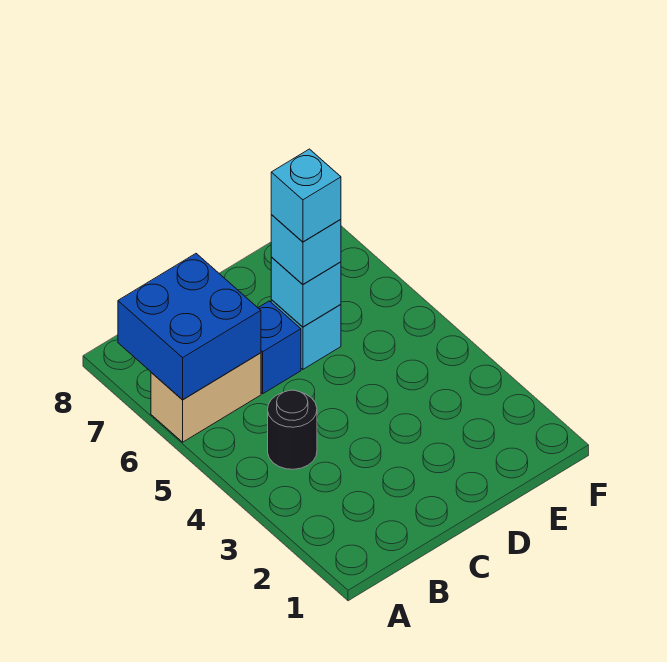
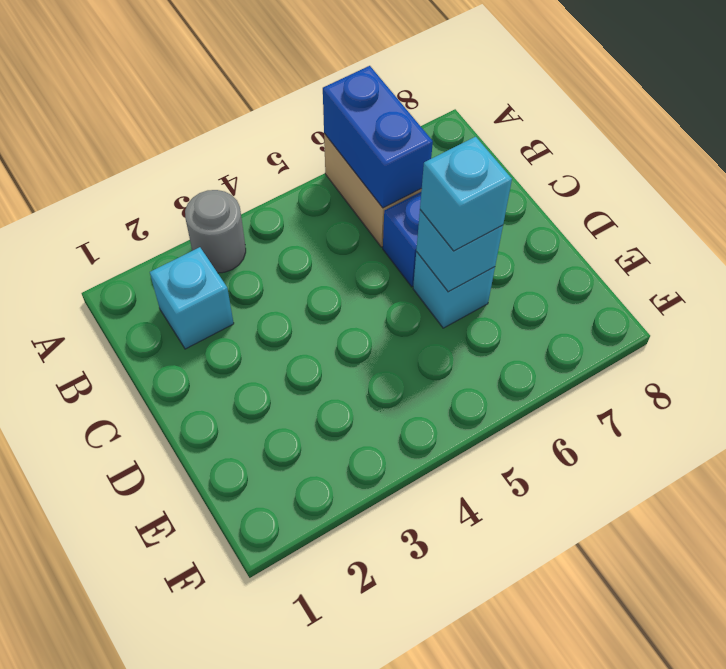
none -> grey round brick A3 level 1
blue brick A6:B7 level 2 -> blue brick A6:B6 level 2
black round brick B4 level 1 -> none
cyan brick D6 level 4 -> cyan brick B2 level 1

